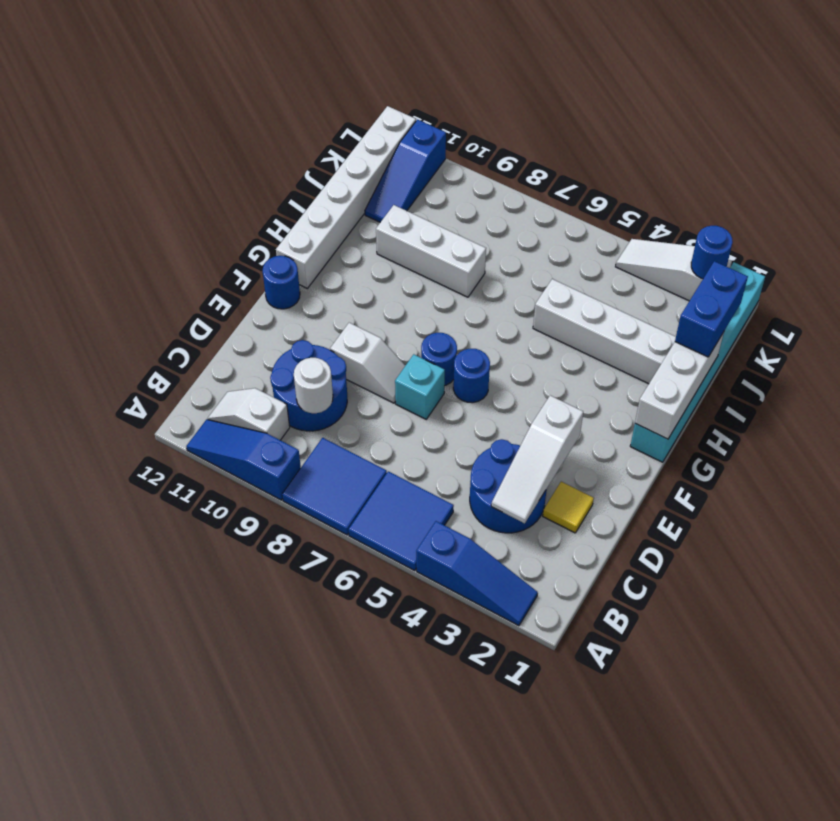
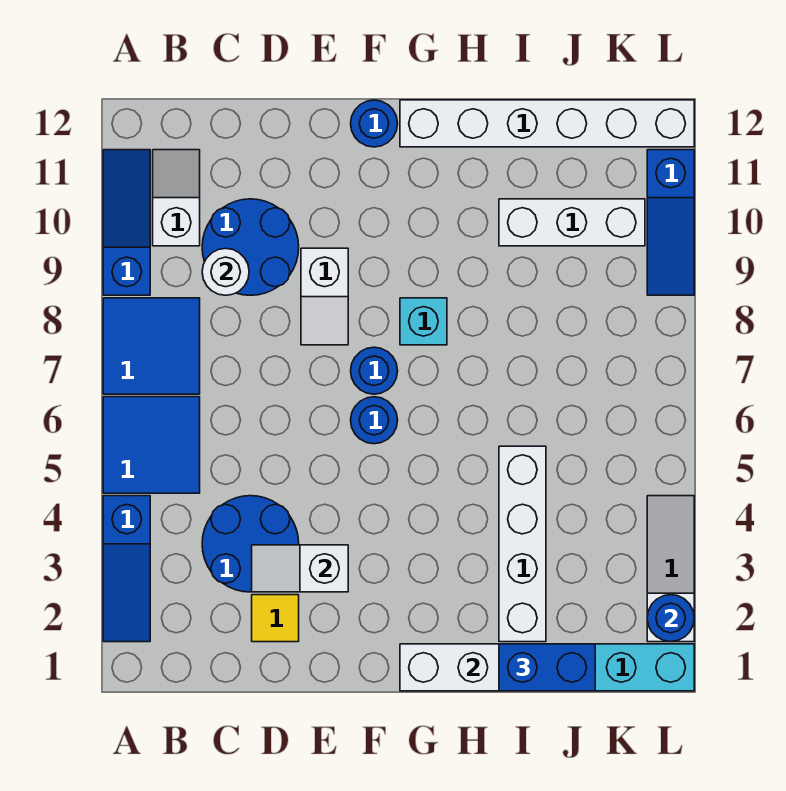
white slope C3:E3 level 2 top E -> white slope D3:E3 level 2 top E
cyan brick E7 level 1 -> cyan brick G8 level 1
white brick I8:I10 level 1 -> white brick I10:K10 level 1
blue slope J11:L11 level 1 top L -> blue slope L9:L11 level 1 top 11

